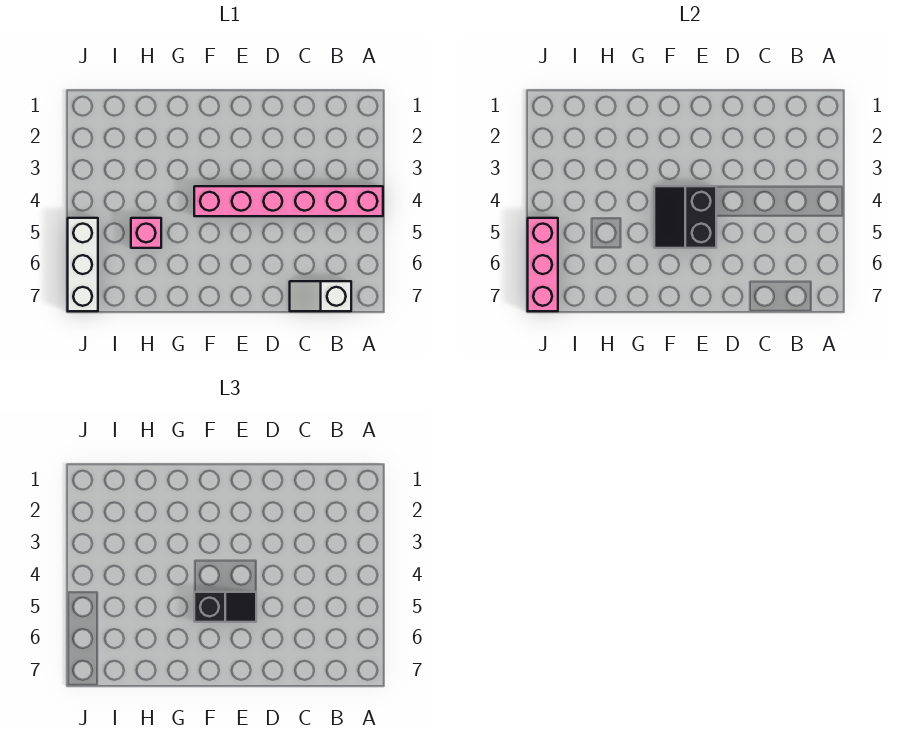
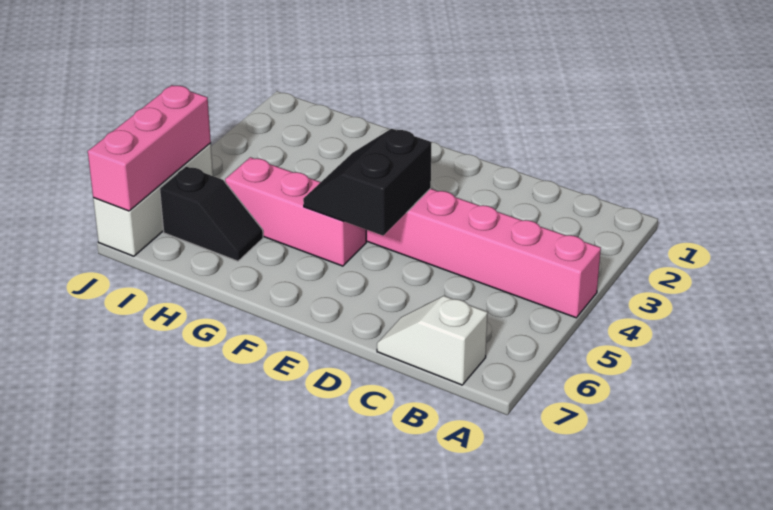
black slope E5:F5 level 3 top F -> black slope H6:I6 level 1 top I
pink brick H5 level 1 -> pink brick F5:H5 level 1

